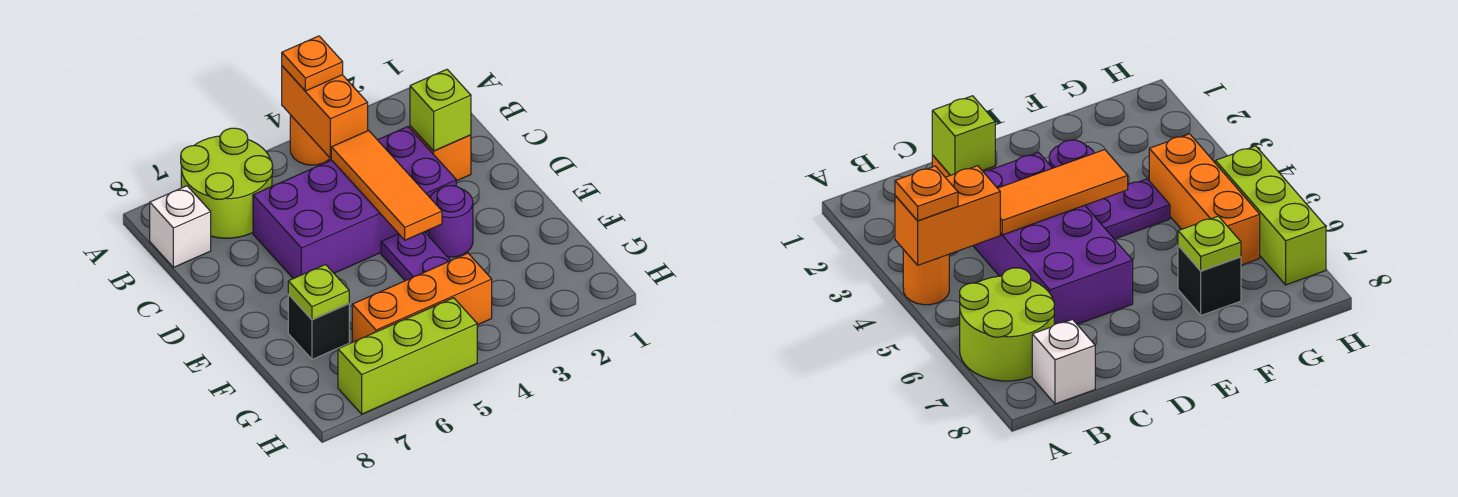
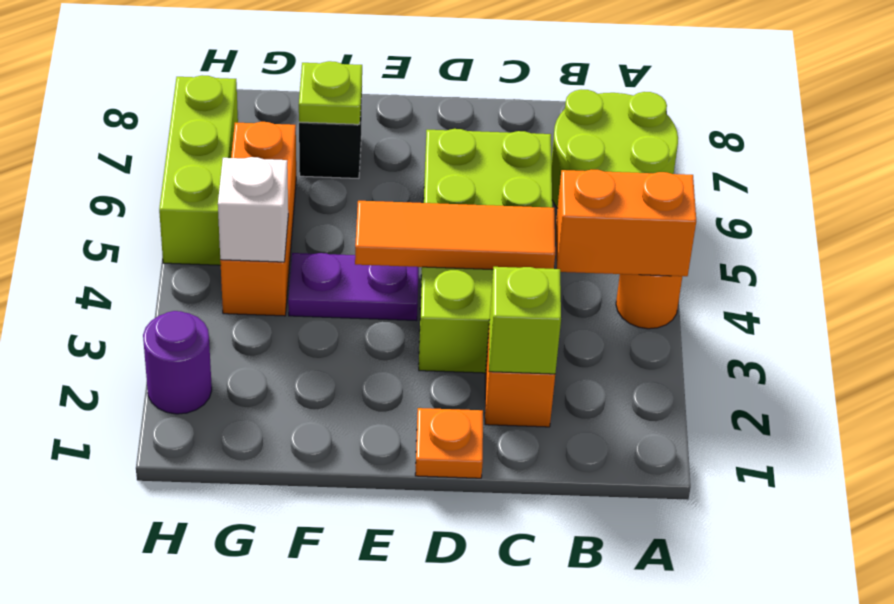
orange plate A4 level 3 -> orange plate D1 level 1
white brick B8 level 1 -> white brick G4 level 2
purple brick C3:D6 level 1 -> lime brick C3:D6 level 1
purple round brick E3 level 1 -> purple round brick H2 level 1

